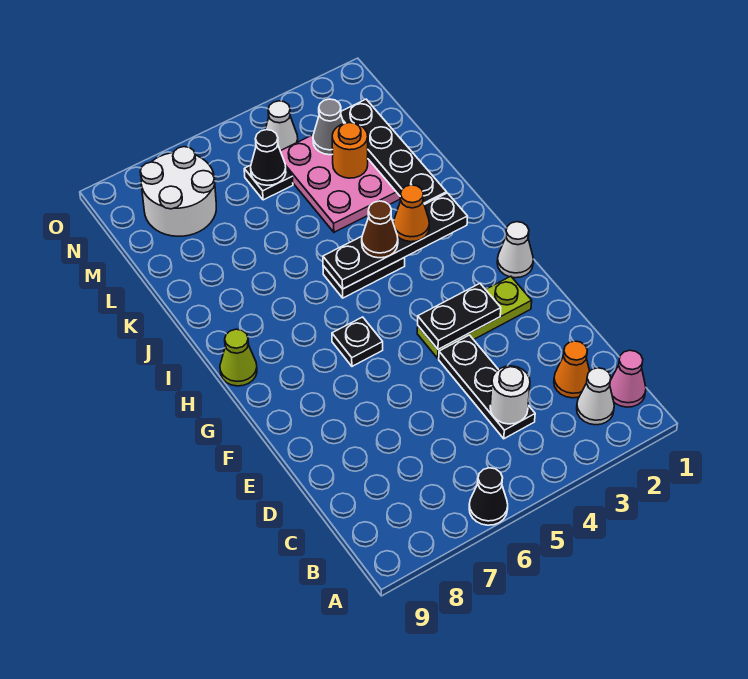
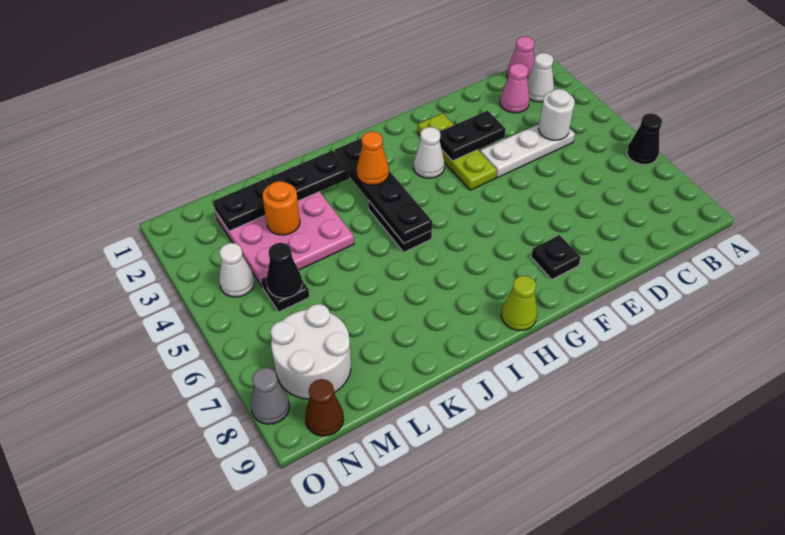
orange cone C2 level 1 -> pink cone C2 level 1
black plate C4:E4 level 1 -> white plate C4:E4 level 1
black plate F3:F4 level 2 -> black plate E3:F3 level 2
white cone G1 level 1 -> white cone G3 level 1
black plate G6 level 1 -> black plate F8 level 1
brown cone I4 level 3 -> brown cone N9 level 1
grey cone M3 level 2 -> grey cone O8 level 1

